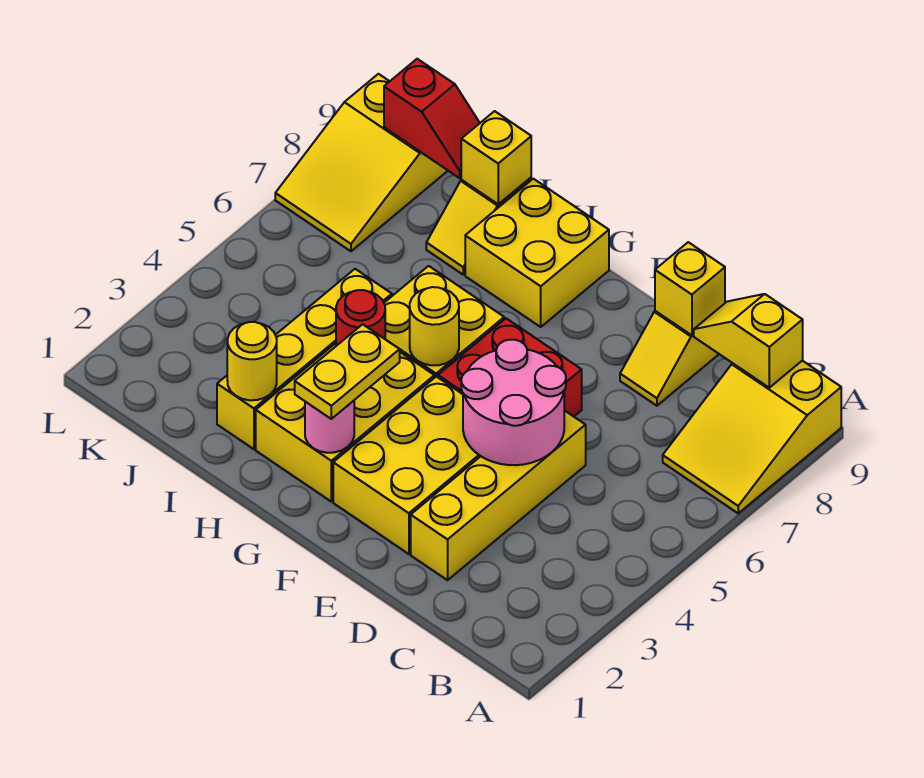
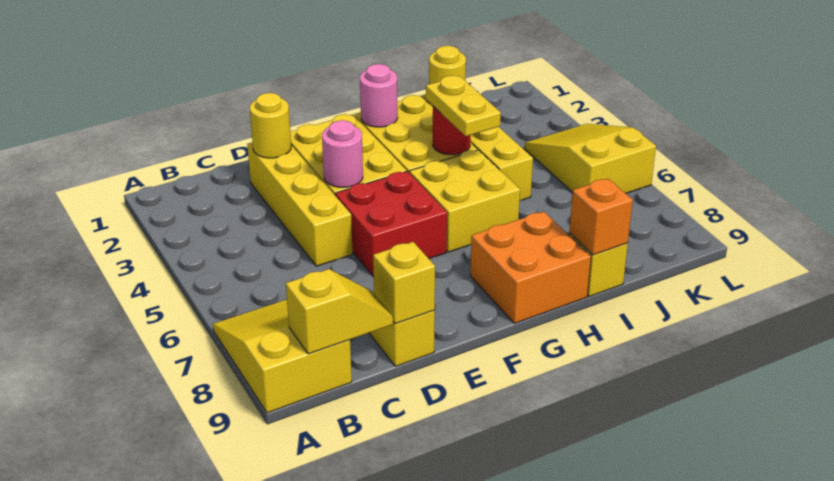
pink round brick D4:E5 level 2 -> pink round brick E4 level 2
yellow plate G2:G3 level 3 -> yellow plate H4:H5 level 3
yellow round brick G5 level 2 -> yellow round brick D2 level 2
yellow brick G8:H9 level 1 -> orange brick G8:H9 level 1
yellow brick I9 level 2 -> orange brick I9 level 2
red slope J9:K9 level 2 top K -> none
yellow slope K7:L9 level 1 top 9 -> yellow slope K4:L6 level 1 top 6

